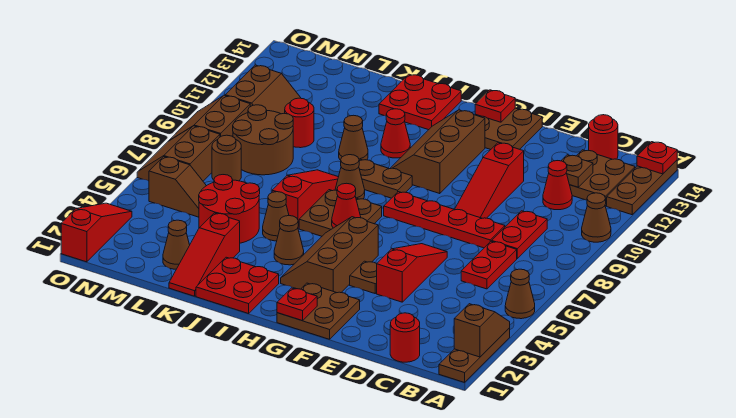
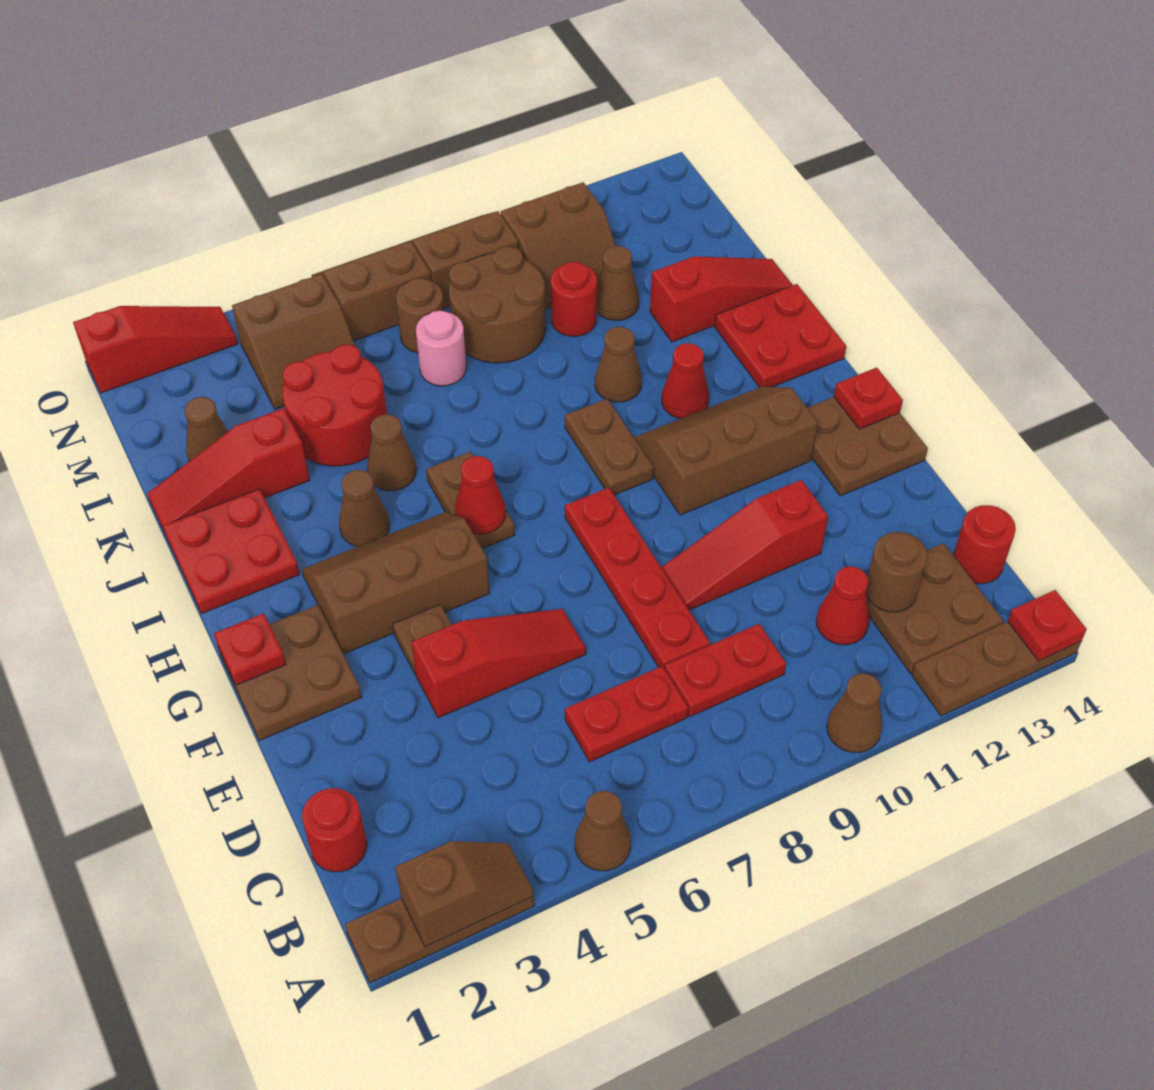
brown plate C12 level 2 -> brown round brick C12 level 2
brown plate H6:I7 level 1 -> brown plate H6:I6 level 1
brown cone I8 level 1 -> brown cone L11 level 1
red slope J6:J8 level 1 top 6 -> red slope K12:K14 level 1 top 12
none -> pink round brick L7 level 1
brown slope M5:N5 level 1 top N -> brown slope M4:N5 level 1 top N

